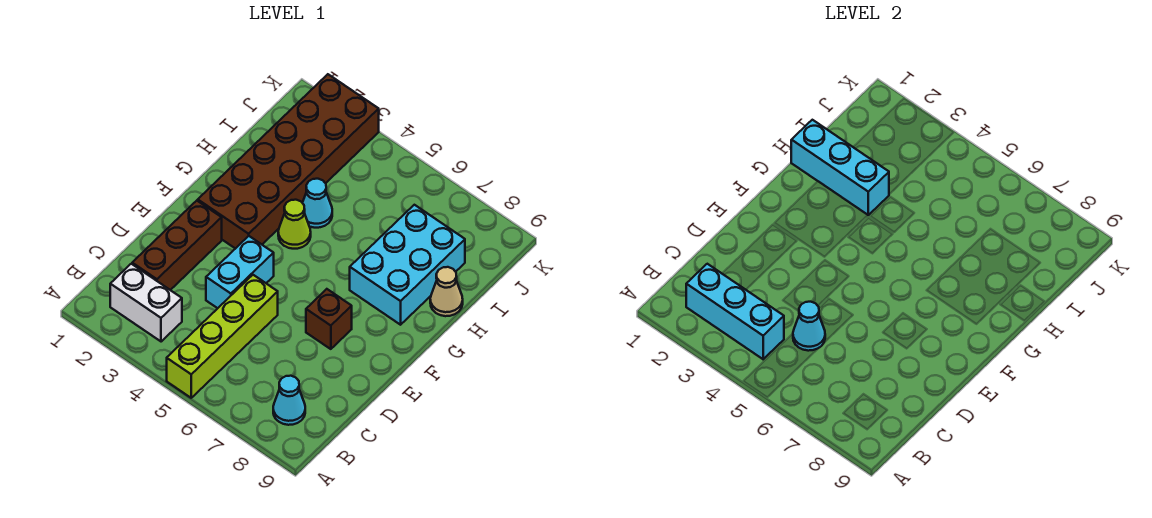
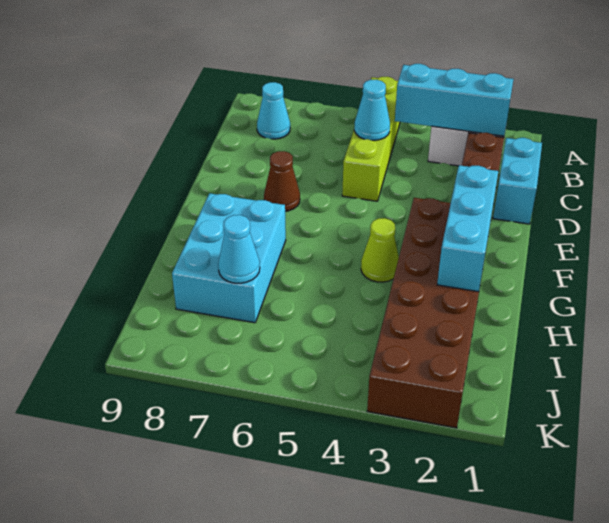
cyan brick D4:E4 level 1 -> cyan brick C1:D1 level 1
brown brick E7 level 1 -> brown cone E7 level 1
cyan brick H1:H3 level 2 -> cyan brick F2:H2 level 2
cyan cone H4 level 1 -> cyan cone I7 level 2
tan cone H9 level 1 -> none

